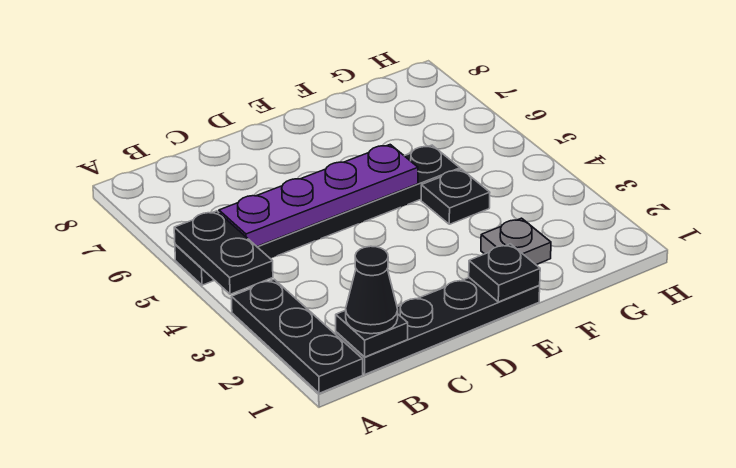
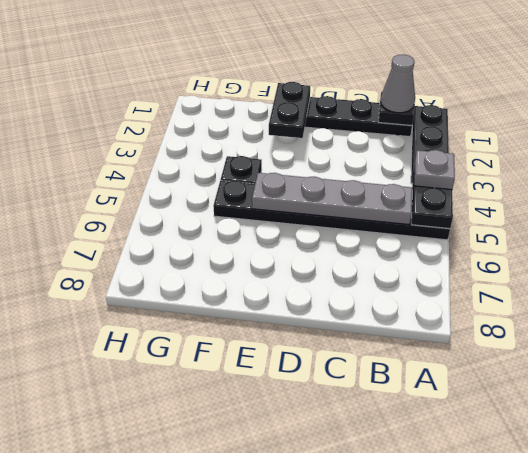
black cone B1 level 3 -> grey cone B1 level 3
purple plate B5:E5 level 2 -> grey plate B5:E5 level 2
black plate E1 level 2 -> black plate E1:E2 level 2
grey plate F2 level 1 -> grey plate A4 level 3

